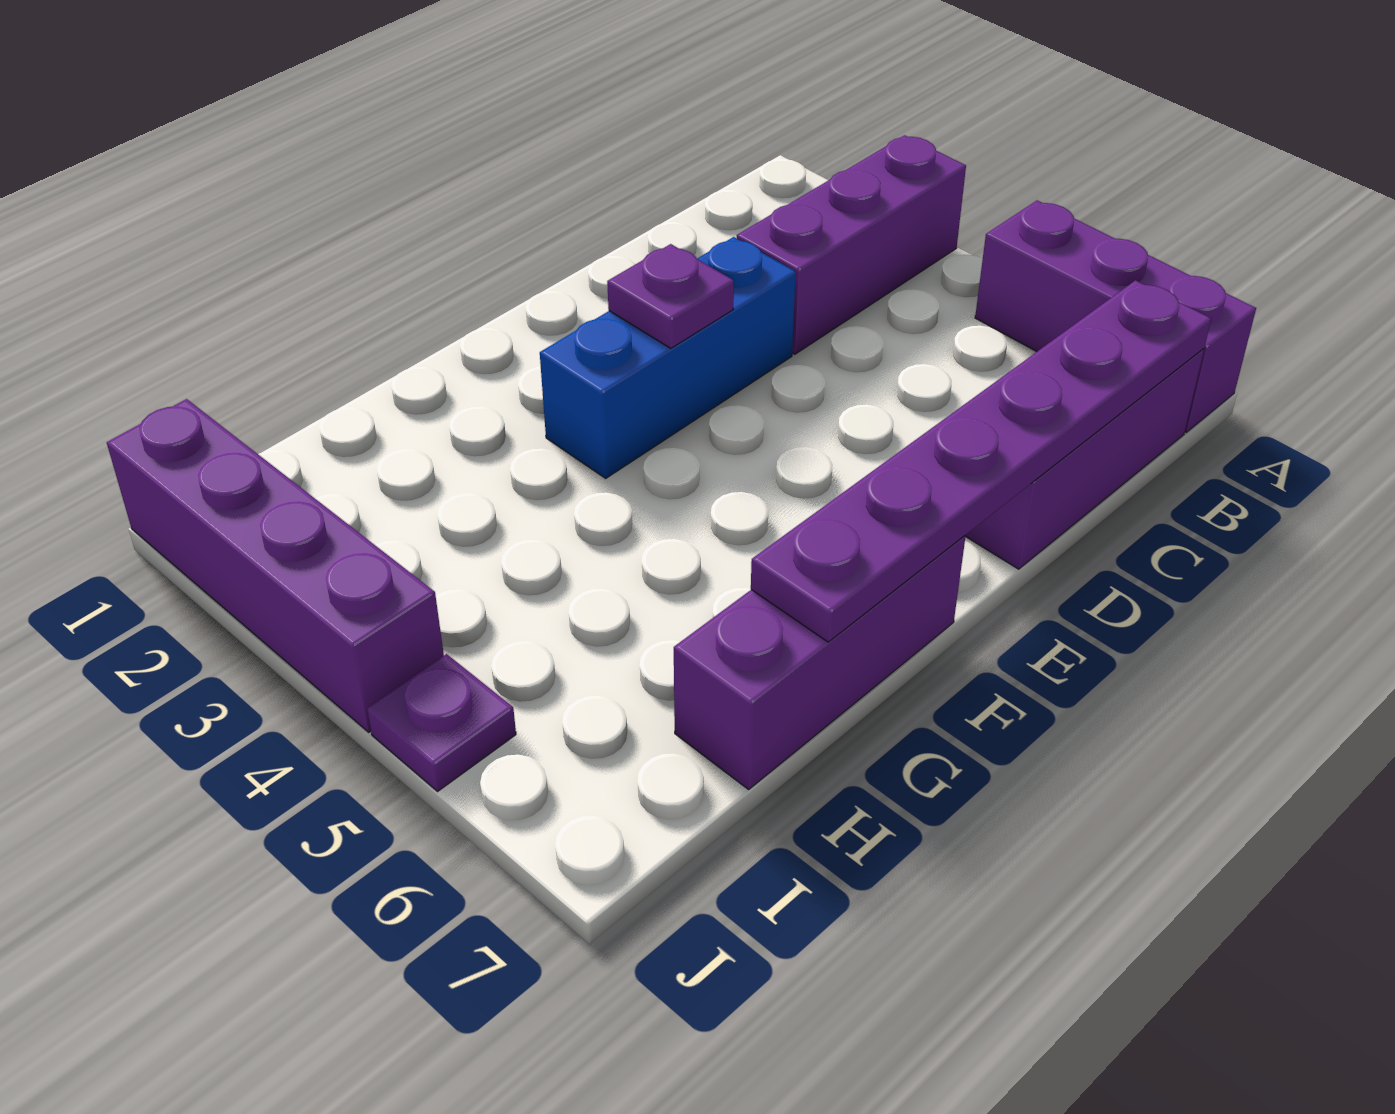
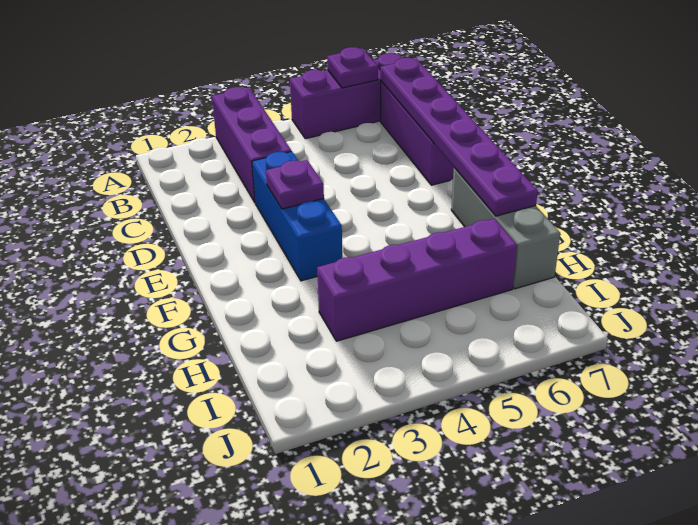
purple brick F7:H7 level 1 -> grey brick F7:H7 level 1
purple brick J1:J4 level 1 -> purple brick H3:H6 level 1
purple plate J5 level 1 -> purple plate A6 level 2

